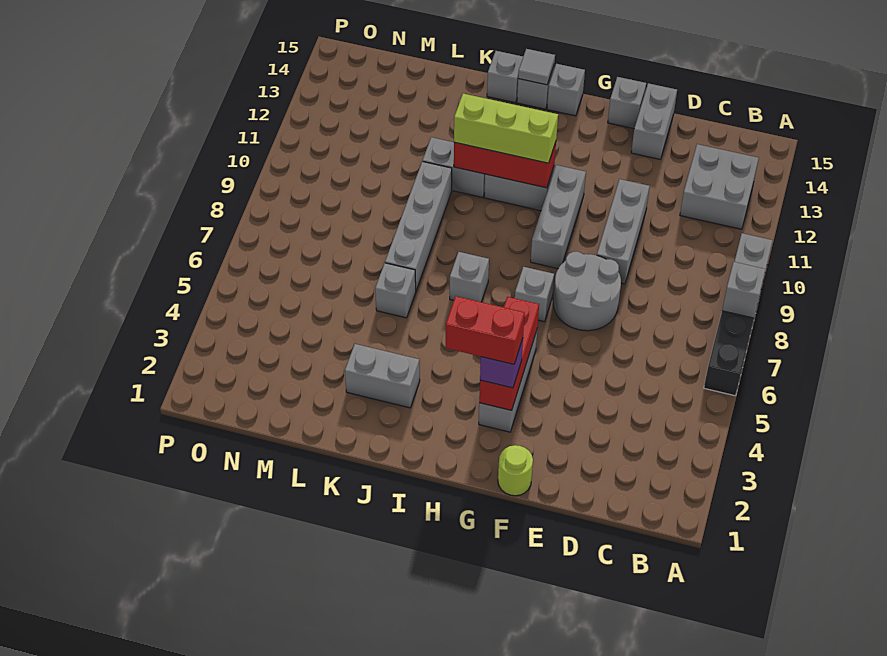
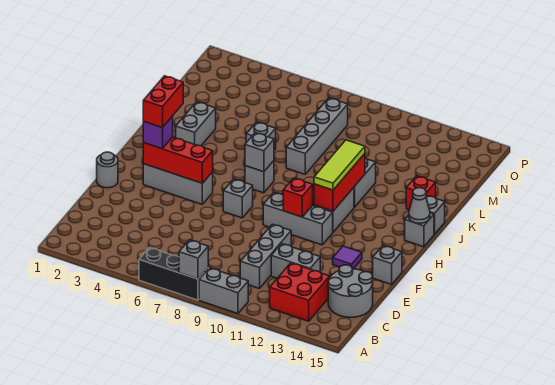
grey brick B12:C13 level 1 -> red brick B12:C13 level 1
grey round brick E7:F8 level 1 -> grey round brick C14:D15 level 1
grey brick E9:E11 level 1 -> grey brick C10:E10 level 1
grey brick E14:E15 level 1 -> grey brick D11:D12 level 1
lime round brick F1 level 1 -> grey round brick F1 level 1
none -> purple tile F13 level 1
none -> red brick G10 level 2
lime brick H11:J11 level 3 -> lime tile H11:J11 level 3
grey brick H15 level 1 -> grey brick I7 level 2
grey tile I15 level 2 -> grey cone I15 level 2
grey brick K7:K10 level 1 -> grey brick K8:N8 level 1
none -> red brick K14 level 1

